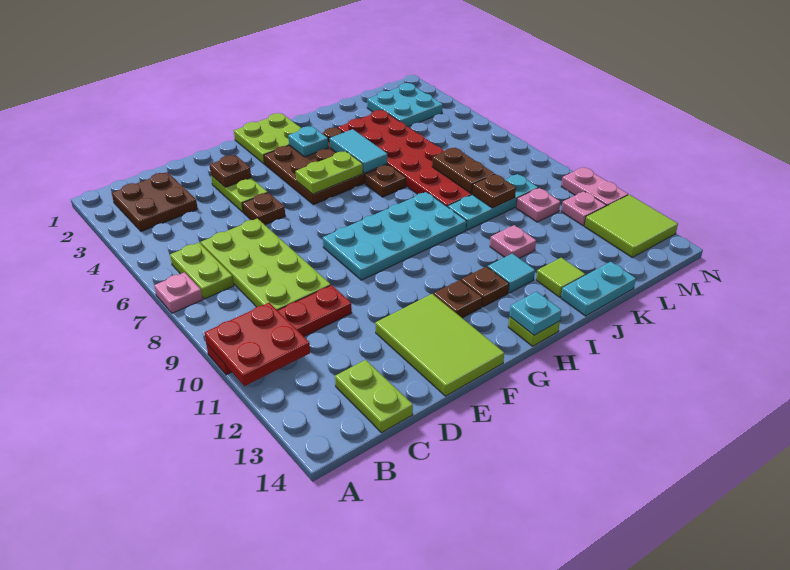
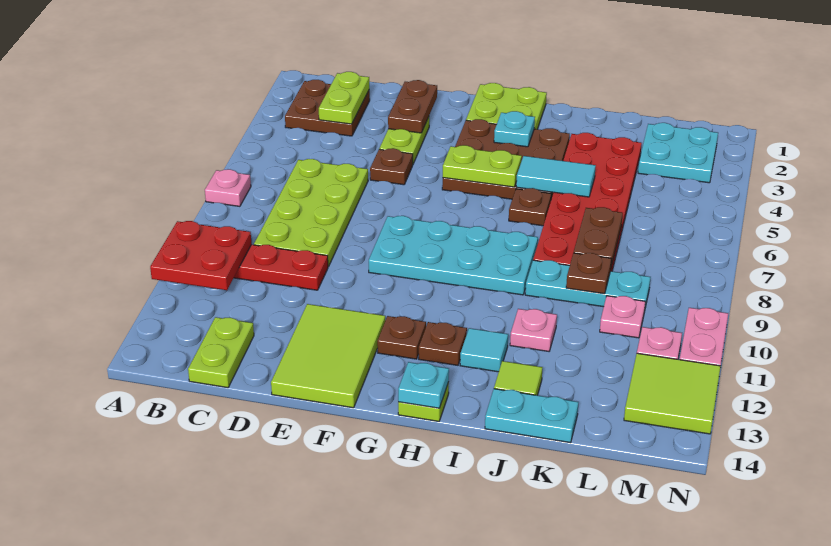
lime plate B6:B7 level 1 -> lime plate C2:C3 level 2
brown plate E3 level 2 -> brown plate E2:E3 level 2
cyan tile I4:I5 level 2 -> cyan tile I5:J5 level 2

